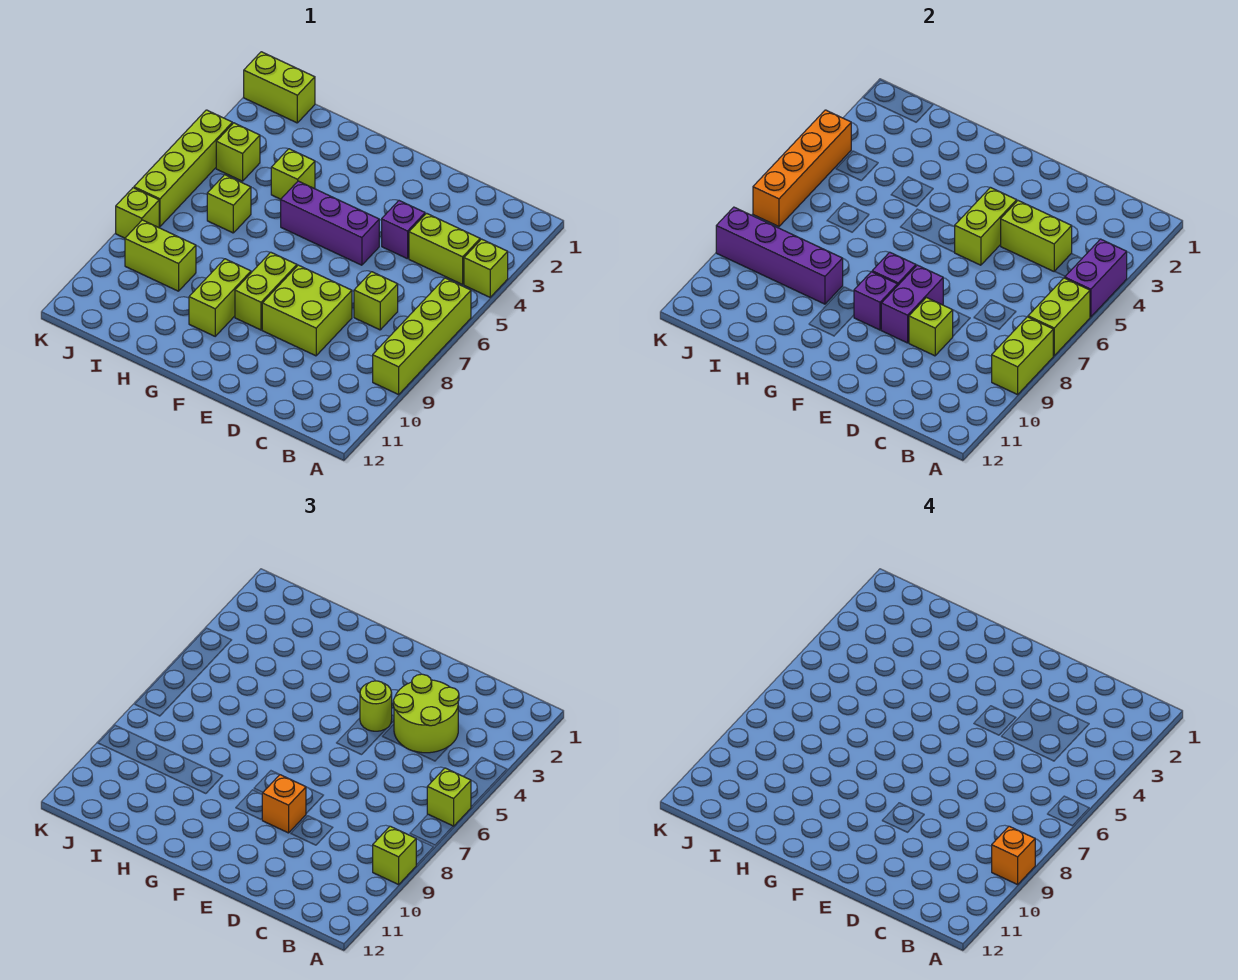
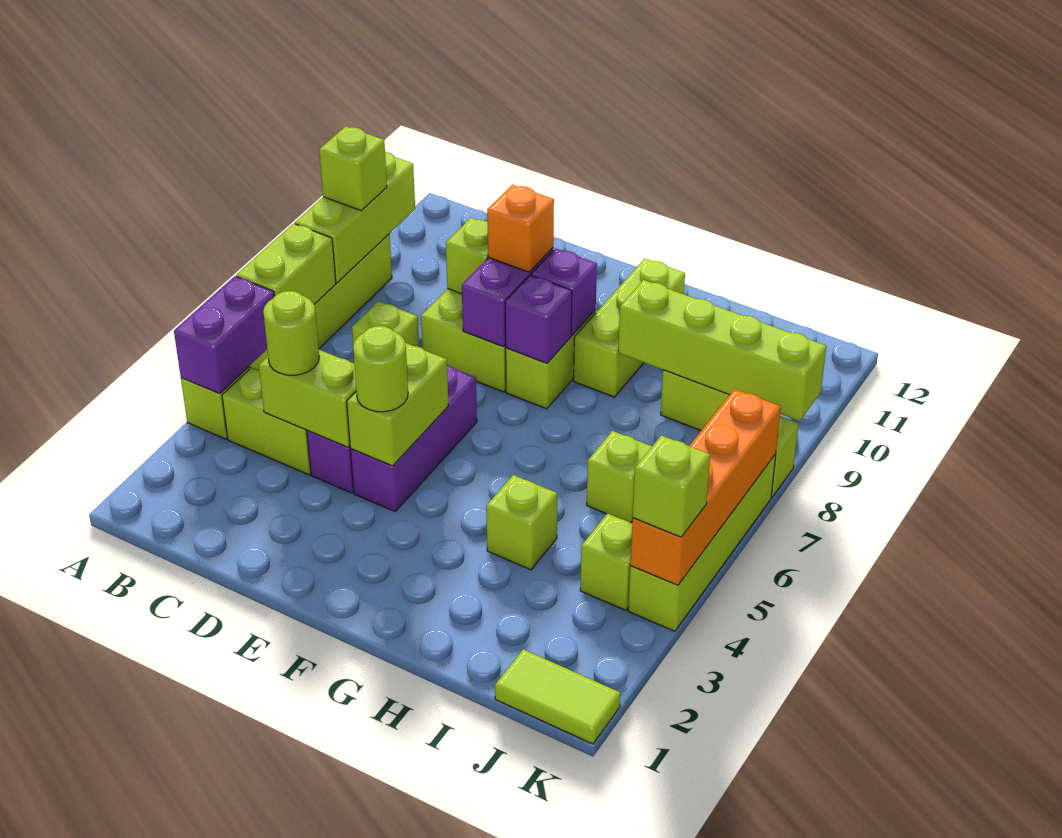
lime brick A6 level 3 -> lime brick K4 level 3
lime brick A8:A9 level 2 -> lime brick A8:A10 level 2
orange brick A9 level 4 -> none
lime round brick C3:D4 level 3 -> lime round brick C4 level 3
purple brick E5:G5 level 1 -> purple brick E4:E6 level 1
lime brick G9:G10 level 1 -> lime brick G9:G11 level 1
purple brick H9:K9 level 2 -> lime brick H9:K9 level 2
lime brick J1:K1 level 1 -> lime tile J1:K1 level 1

